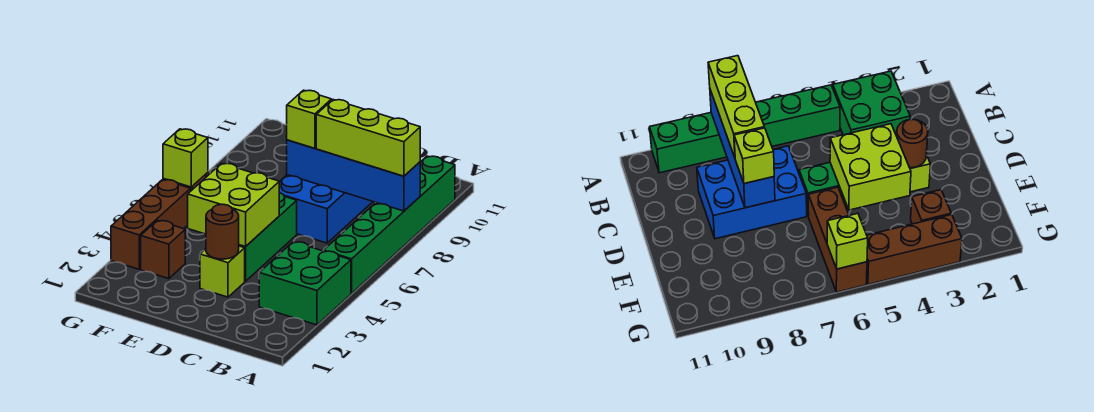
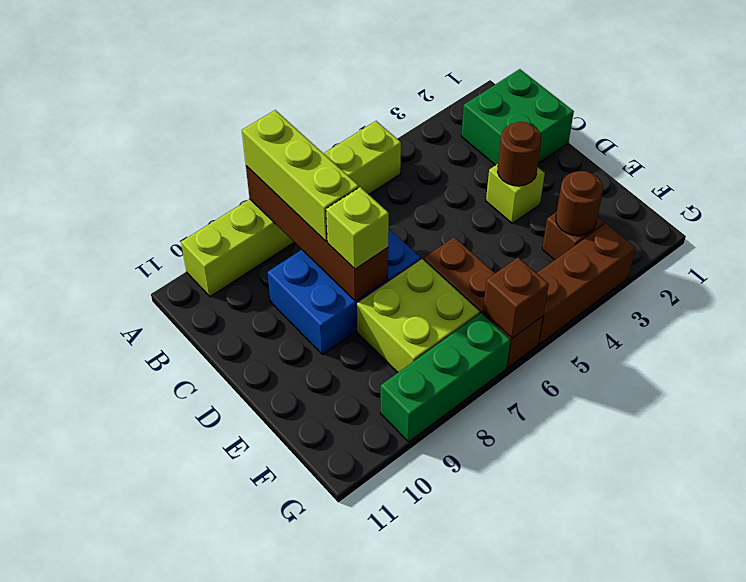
green brick A3:B4 level 1 -> green brick B1:C2 level 1
green brick A5:A10 level 1 -> lime brick A5:A10 level 1
blue brick A8:D8 level 2 -> brown brick A8:D8 level 2
green brick D4:D6 level 1 -> green brick G7:G9 level 1
lime brick D4:E5 level 2 -> lime brick E7:F8 level 1
none -> brown round brick F3 level 2
lime brick G6 level 2 -> brown brick G6 level 2

